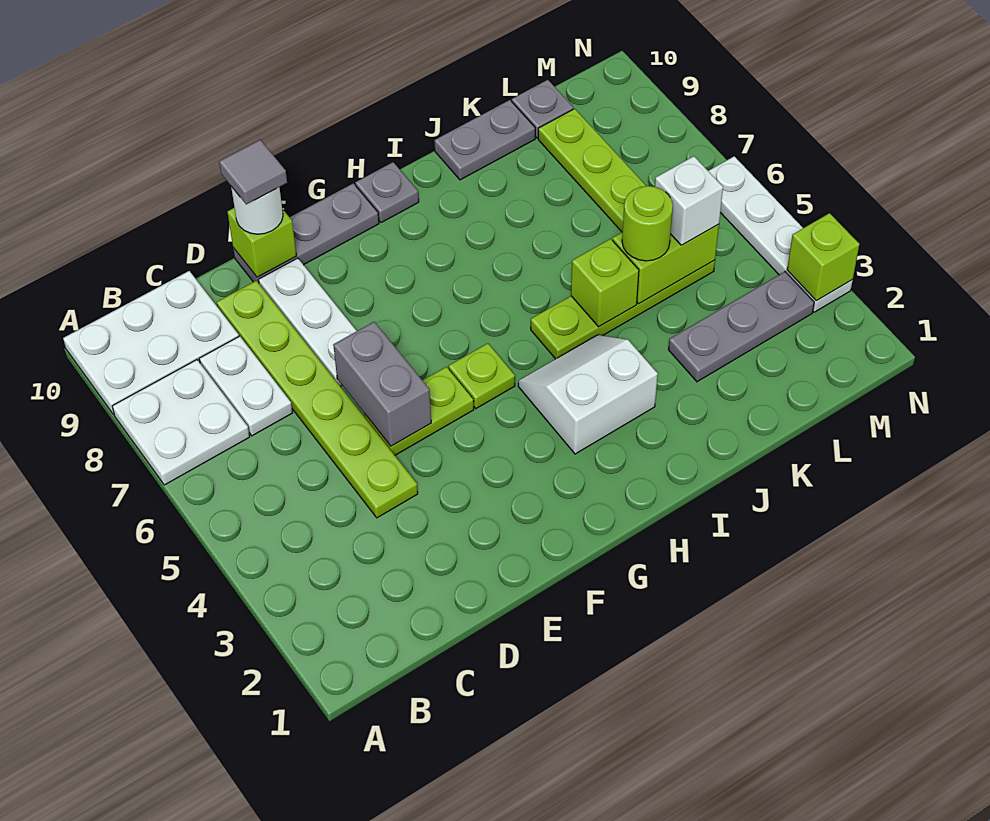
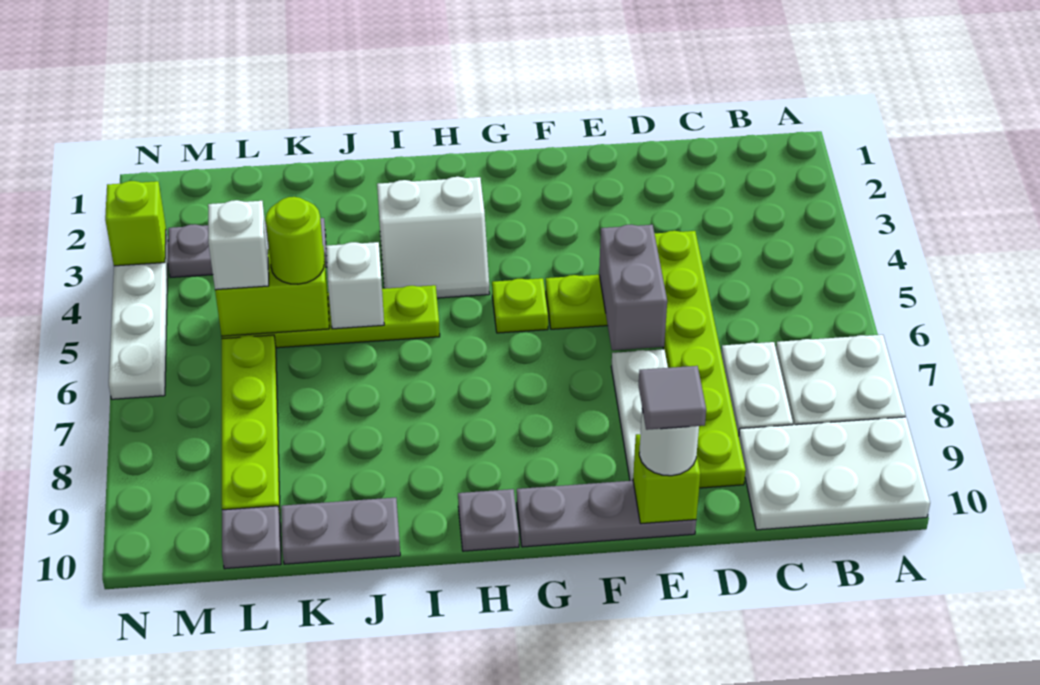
lime brick J5 level 2 -> white brick J5 level 2

